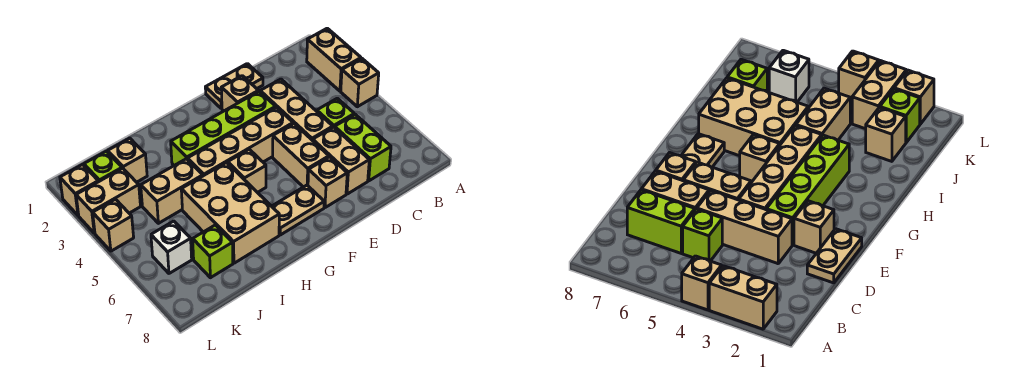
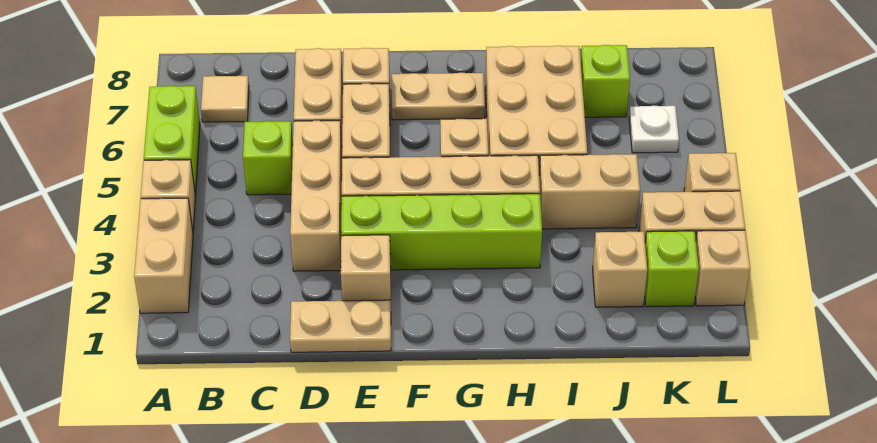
none -> tan tile B7 level 1
lime brick C6:C7 level 1 -> lime brick A5:A6 level 1
white brick K6 level 1 -> white plate K6 level 1

